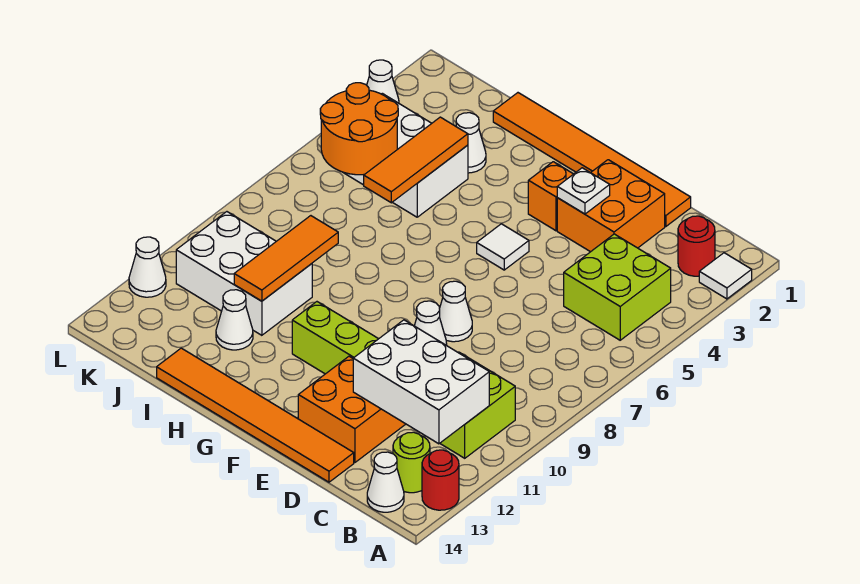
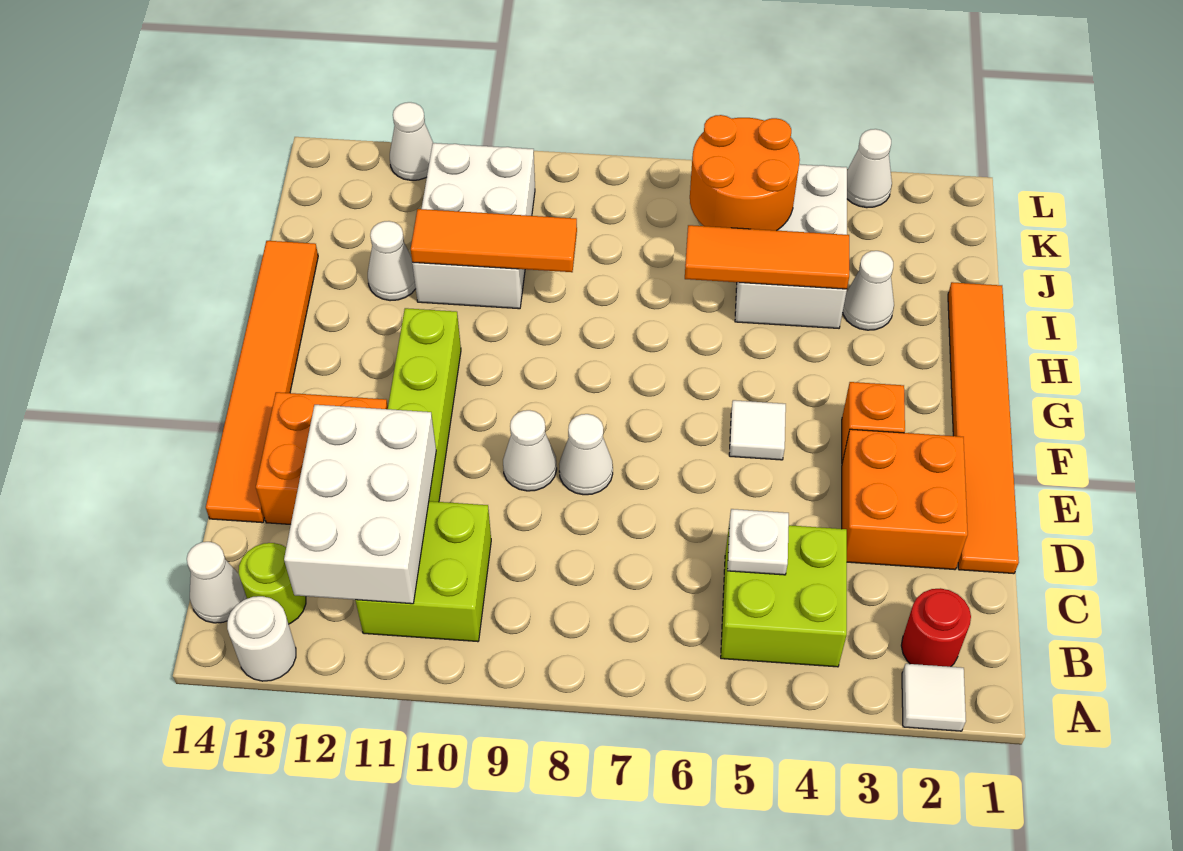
red round brick A13 level 1 -> white round brick A13 level 1
white plate E3 level 2 -> white plate C5 level 2

